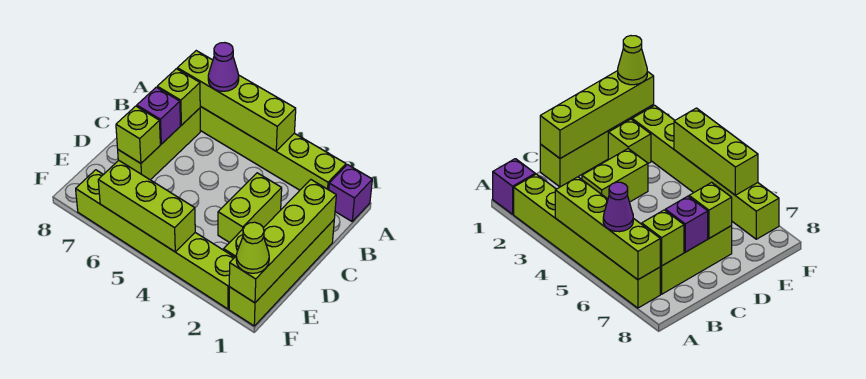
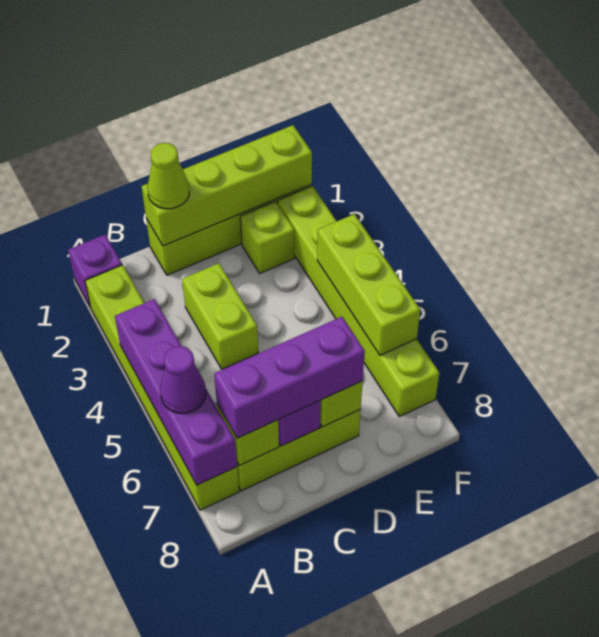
lime brick A4:A7 level 2 -> purple brick A4:A7 level 2
none -> purple brick B7:D7 level 3
lime brick C3:D3 level 1 -> lime brick C3:C4 level 1
lime cone F1 level 3 -> lime cone C1 level 3

